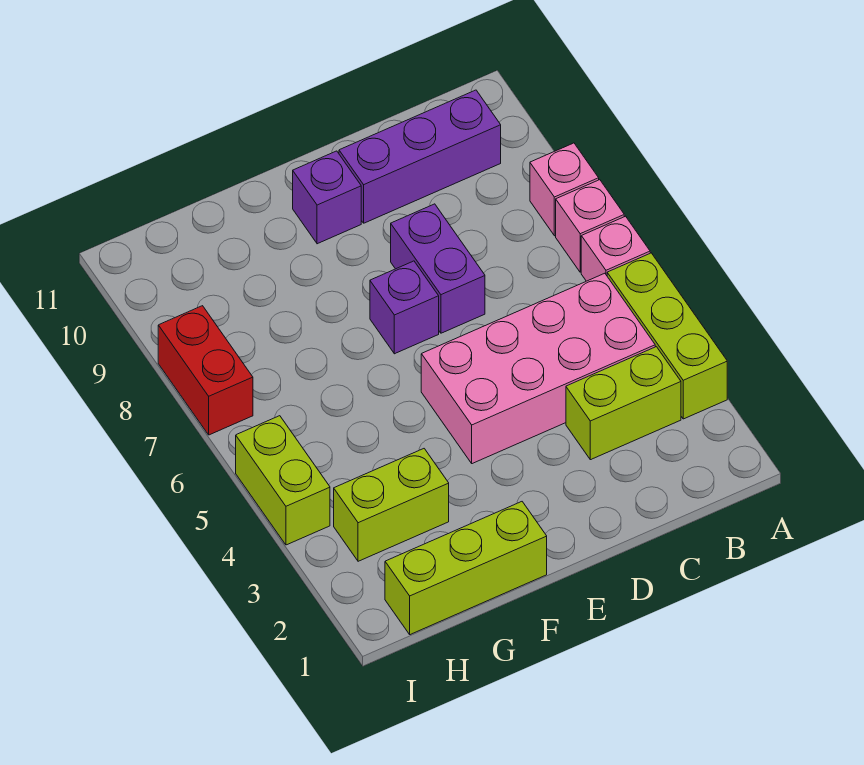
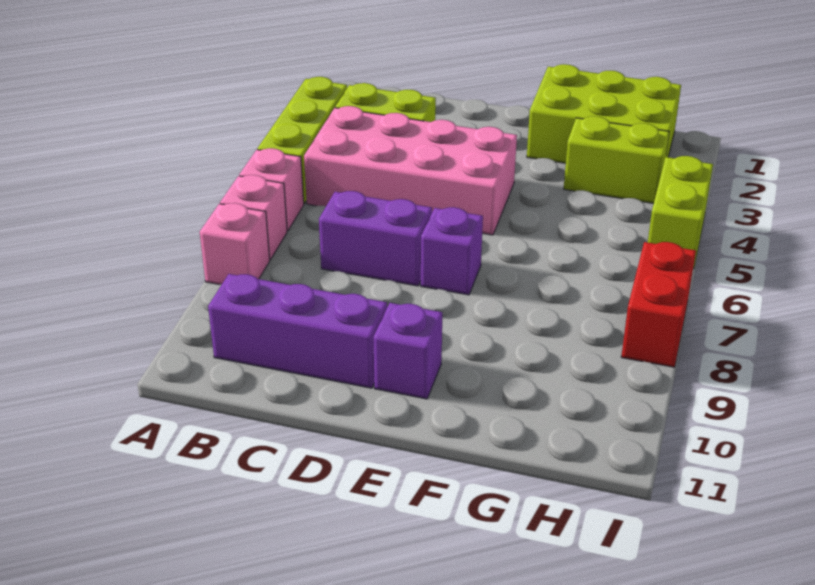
purple brick D7:D8 level 1 -> purple brick C7:D7 level 1
lime brick F1:H1 level 1 -> lime brick F1:H2 level 1

